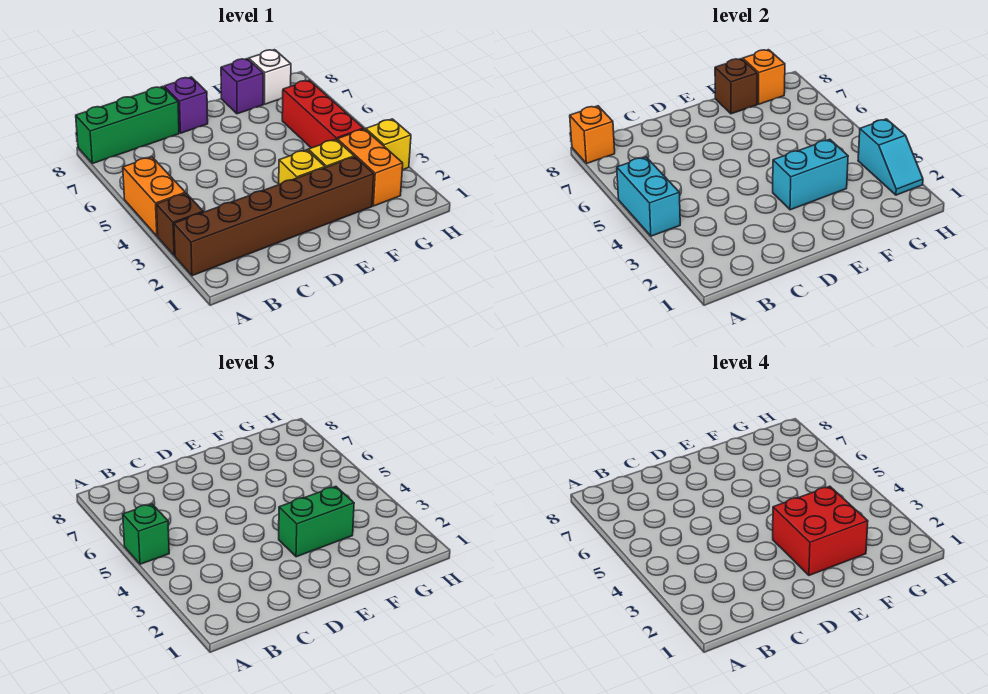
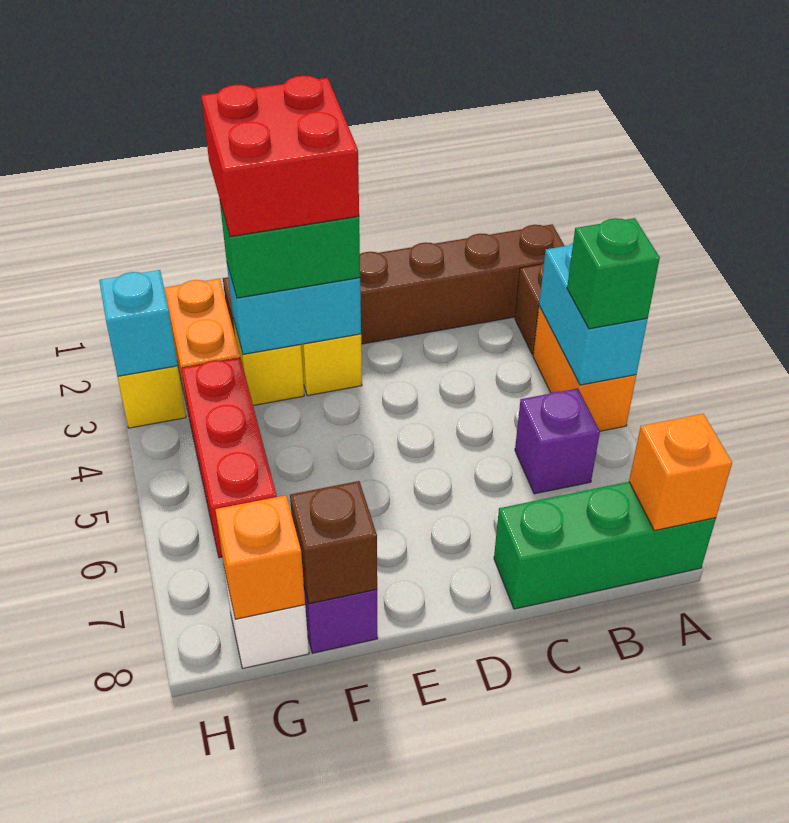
purple brick D8 level 1 -> purple brick B6 level 1

